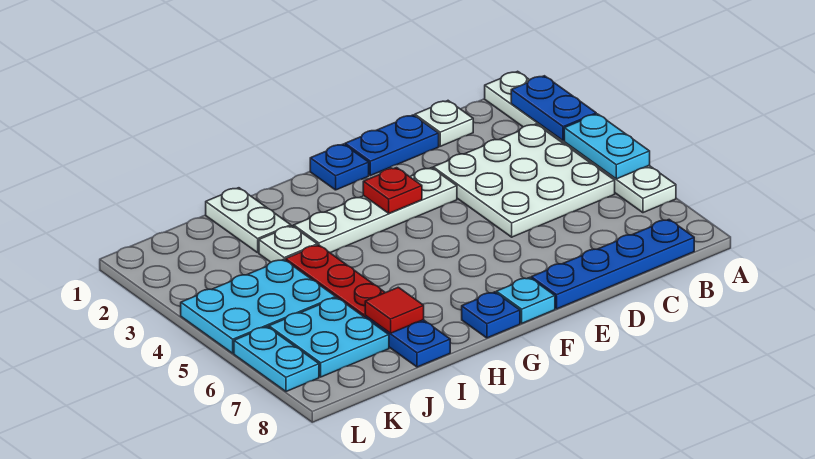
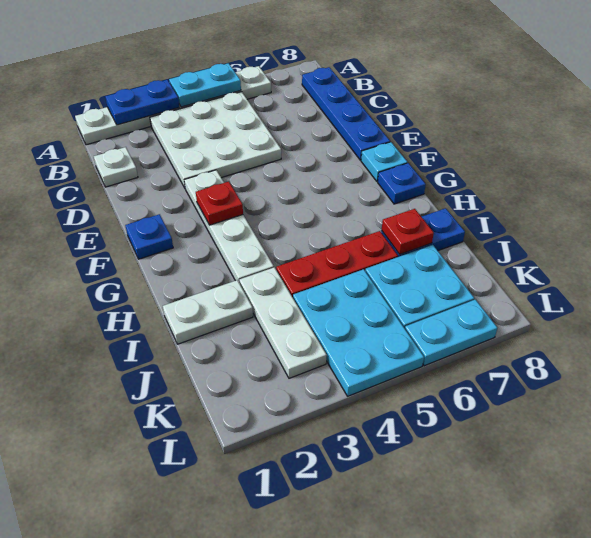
blue plate D1:E1 level 1 -> none
white plate I3 level 1 -> white plate I3:K3 level 1
red tile I7 level 2 -> red plate I7 level 2

